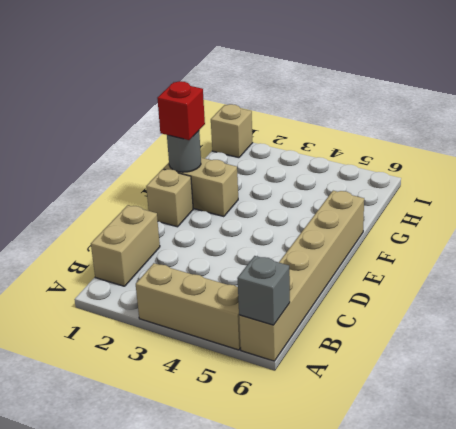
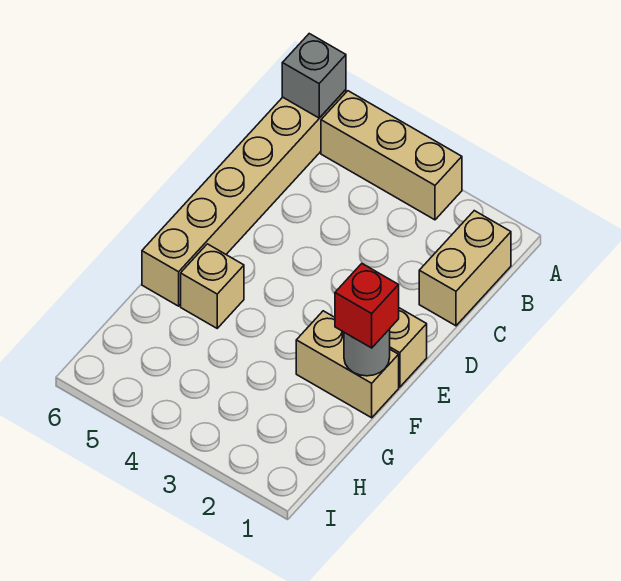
tan brick I1 level 1 -> tan brick F5 level 1

